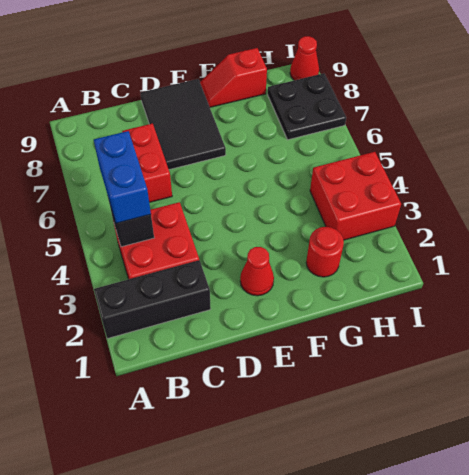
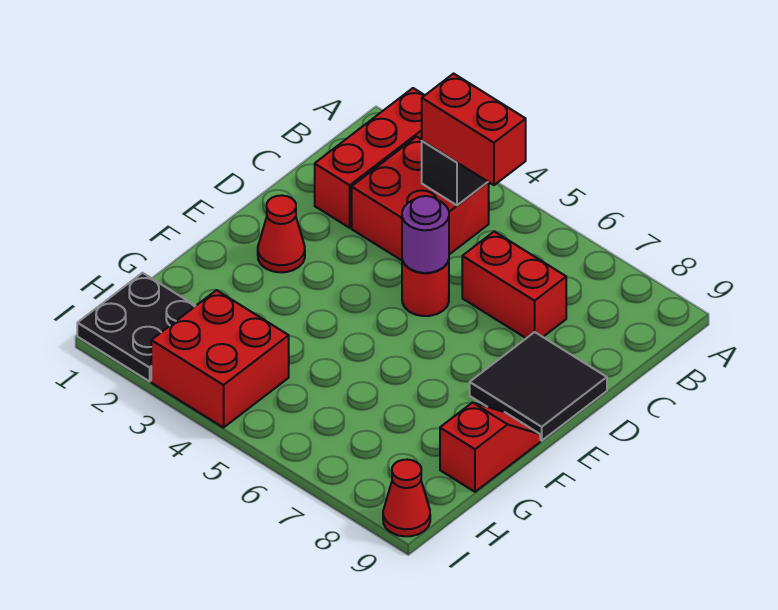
black brick A2:C2 level 1 -> red brick A2:C2 level 1
blue brick B4:B5 level 3 -> red brick B4:B5 level 3
none -> purple round brick D5 level 2
black tile D7:E9 level 1 -> black tile D8:E9 level 1
red round brick G2 level 1 -> red round brick D5 level 1
black plate H7:I8 level 1 -> black plate H1:I2 level 1

